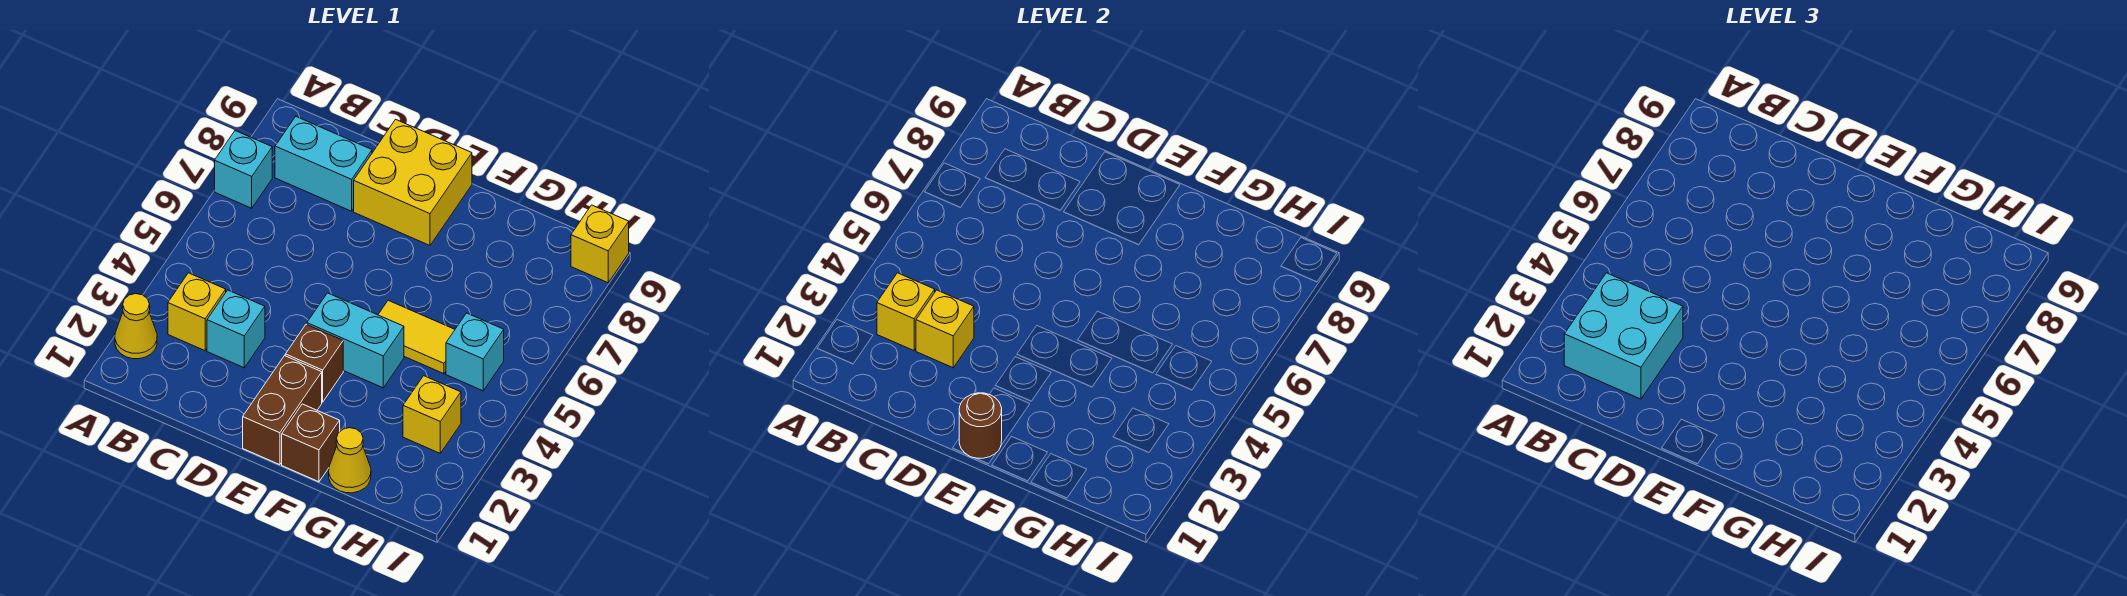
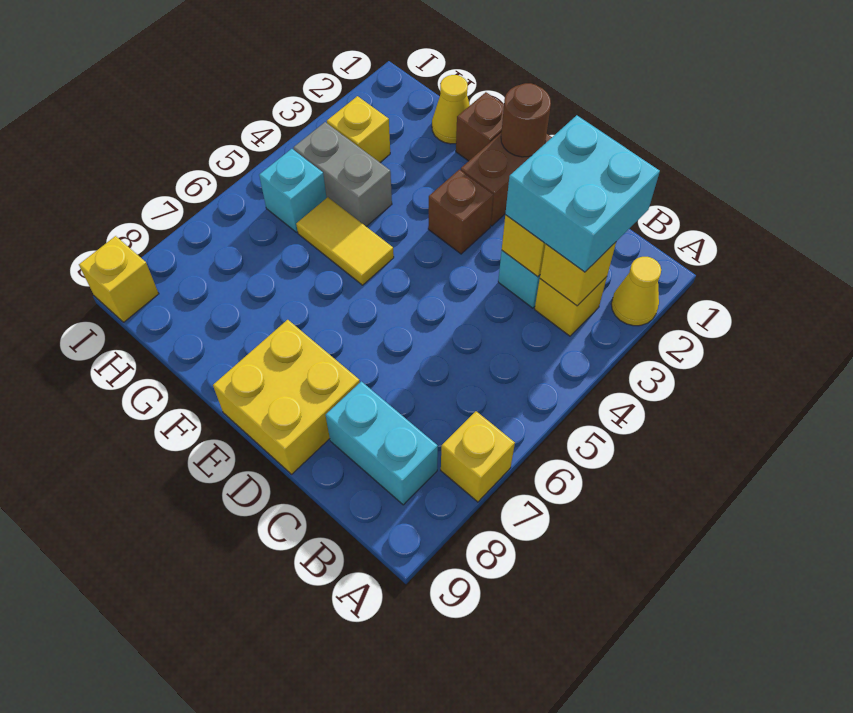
cyan brick A7 level 1 -> yellow brick A7 level 1
cyan brick E4:F4 level 1 -> none
none -> grey brick G4:H4 level 1

